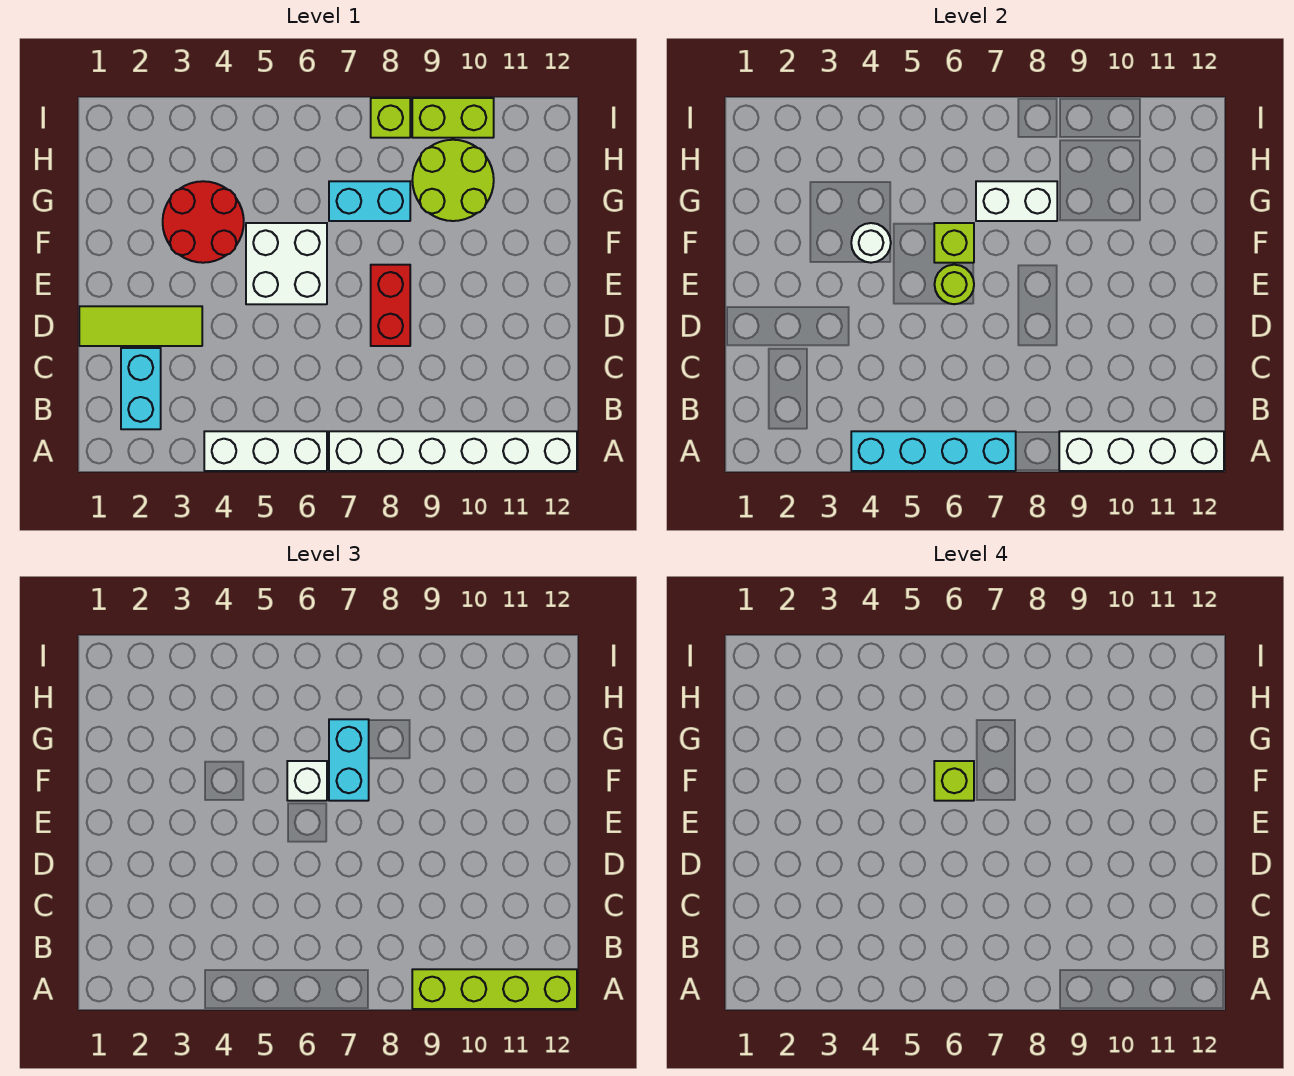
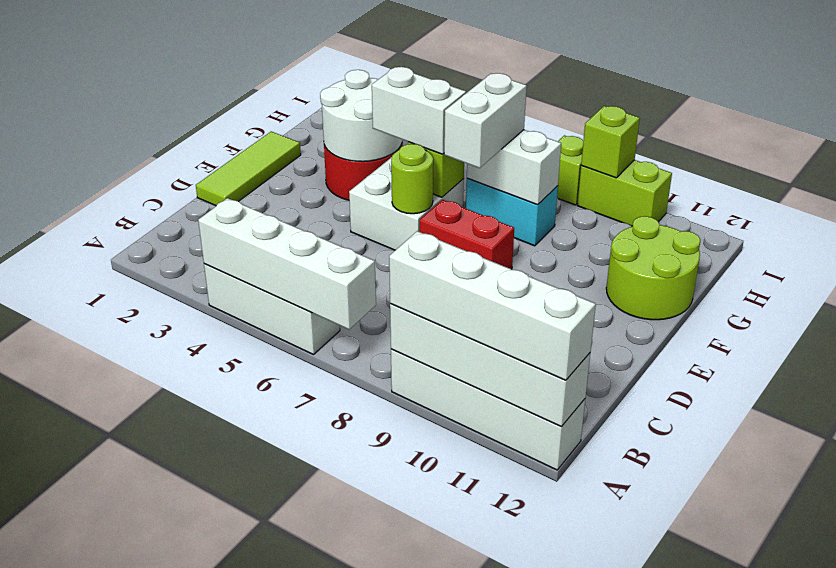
cyan brick A4:A7 level 2 -> white brick A4:A7 level 2
white brick A7:A12 level 1 -> white brick A9:A12 level 1
lime brick A9:A12 level 3 -> white brick A9:A12 level 3
cyan brick B2:C2 level 1 -> none
lime tile D1:D3 level 1 -> lime tile D1:F1 level 1
red brick D8:E8 level 1 -> red brick E7:E8 level 1
white round brick F4 level 2 -> white round brick F3:G4 level 2
white brick F6 level 3 -> white brick F5:F6 level 3
lime brick F6 level 4 -> lime brick I9 level 2
cyan brick F7:G7 level 3 -> white brick F7:G7 level 3
lime round brick G9:H10 level 1 -> lime round brick F11:G12 level 1

